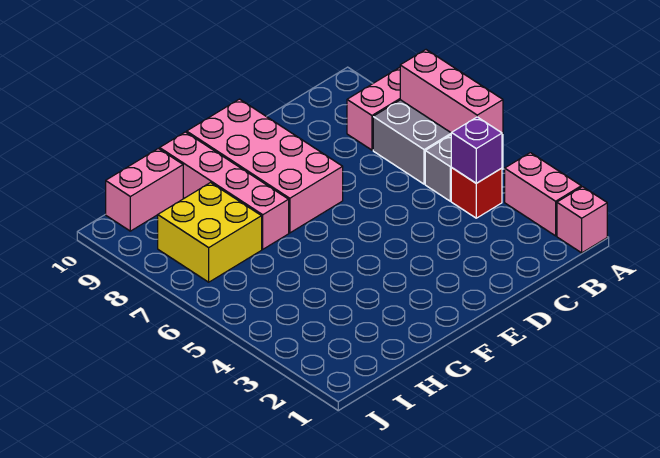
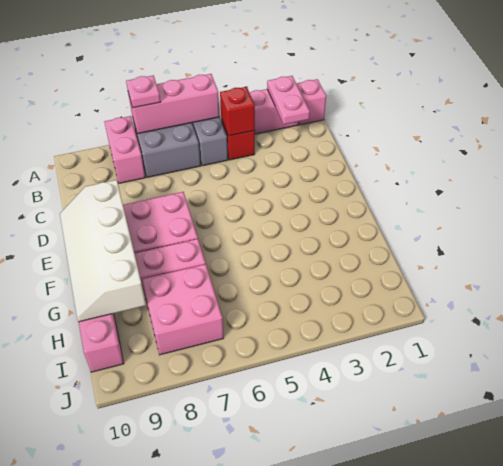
none -> pink plate A2:B2 level 2
none -> pink plate A7 level 3
purple brick B4 level 2 -> red brick B4 level 2
none -> white slope E9:H10 level 2 top 9
yellow brick H7:I8 level 1 -> pink brick H7:I8 level 1

